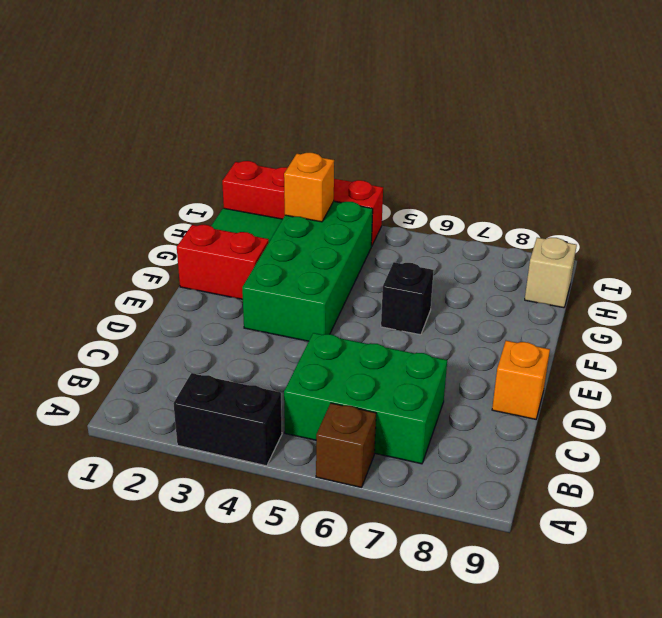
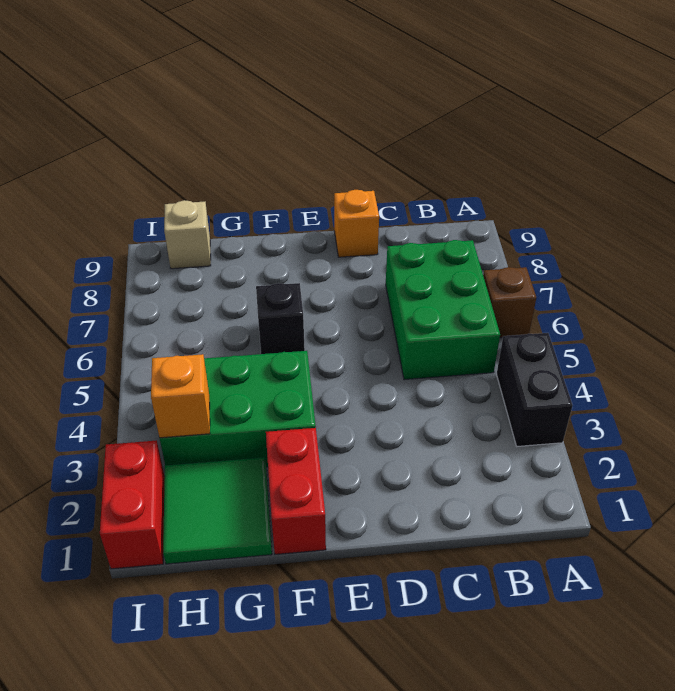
green brick E3:H4 level 1 -> green brick F3:H4 level 1
red brick I1:I4 level 1 -> red brick I1:I2 level 1

